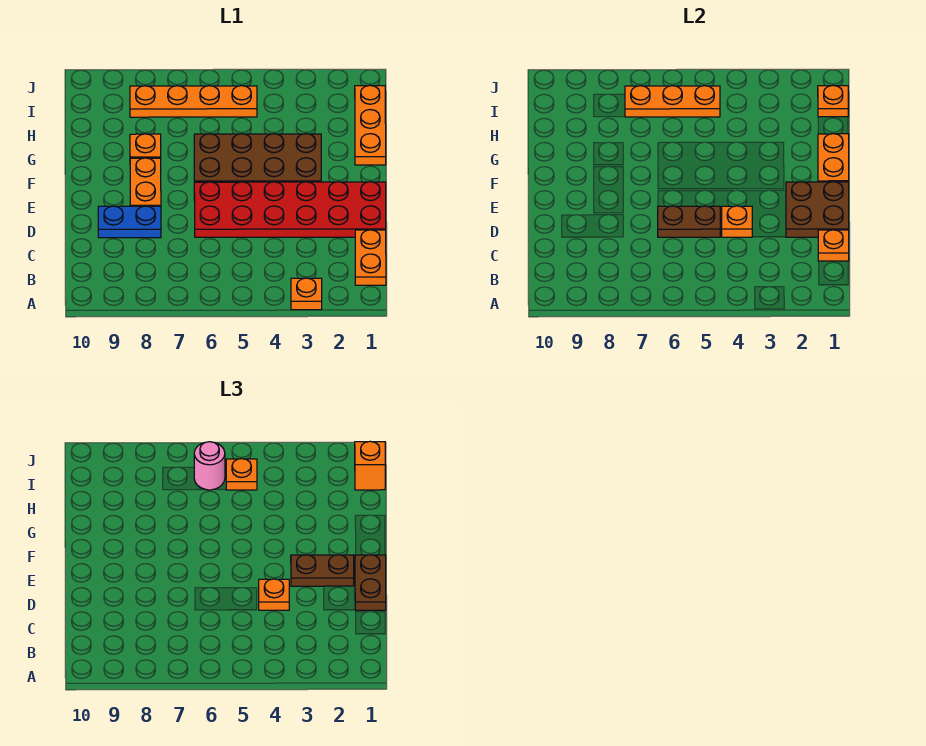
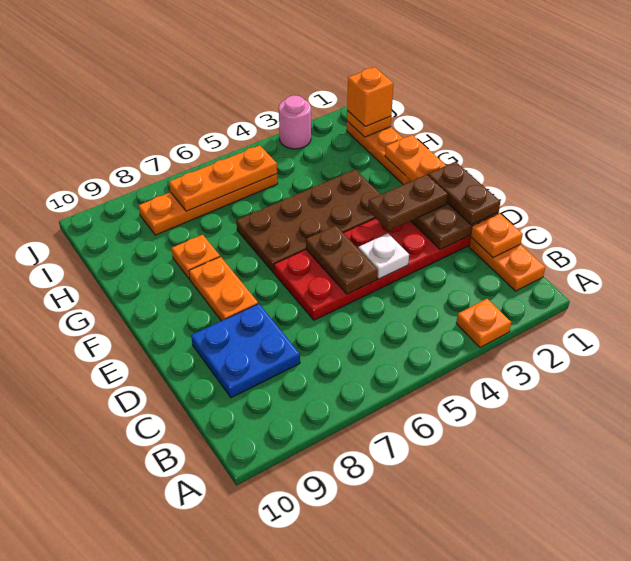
orange plate D4 level 2 -> white plate D4 level 2
orange plate D4 level 3 -> none
brown plate D5:D6 level 2 -> brown plate D5:E5 level 2
blue plate D8:D9 level 1 -> blue plate C8:D9 level 1
orange plate I5 level 3 -> none
pink round brick I6 level 3 -> pink round brick J3 level 1

